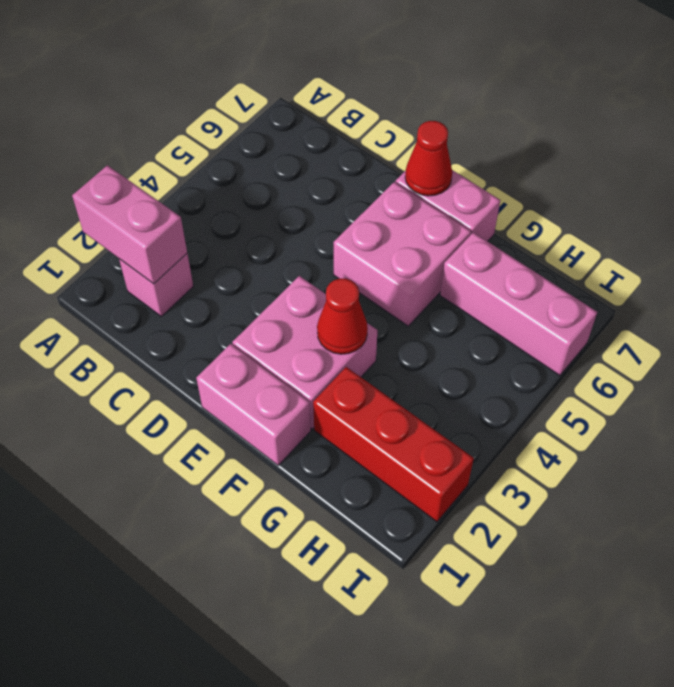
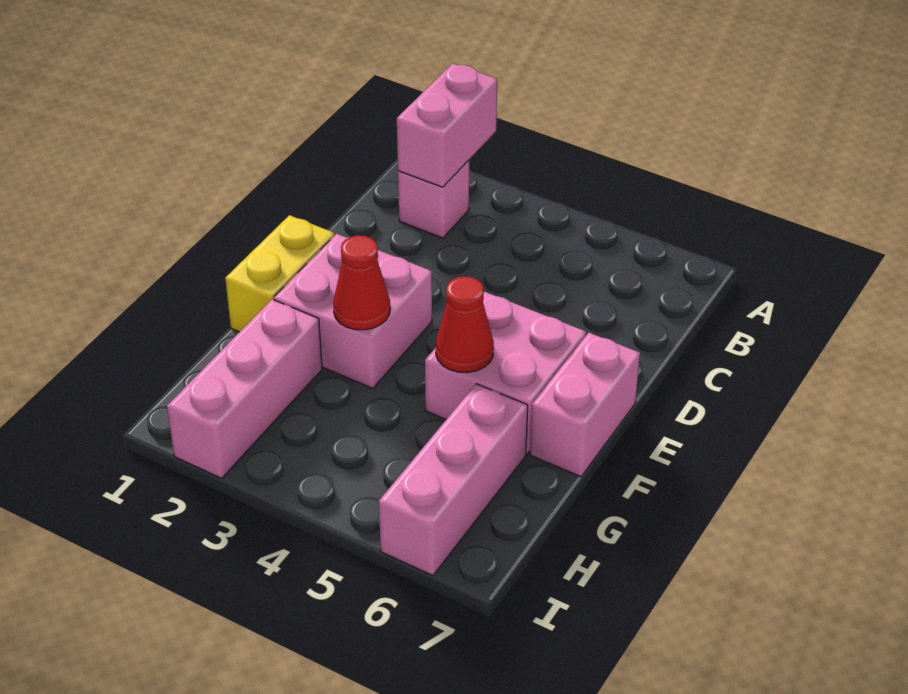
pink brick E1:F1 level 1 -> yellow brick E1:F1 level 1
red cone E7 level 2 -> red cone F5 level 2
red brick G2:I2 level 1 -> pink brick G2:I2 level 1

